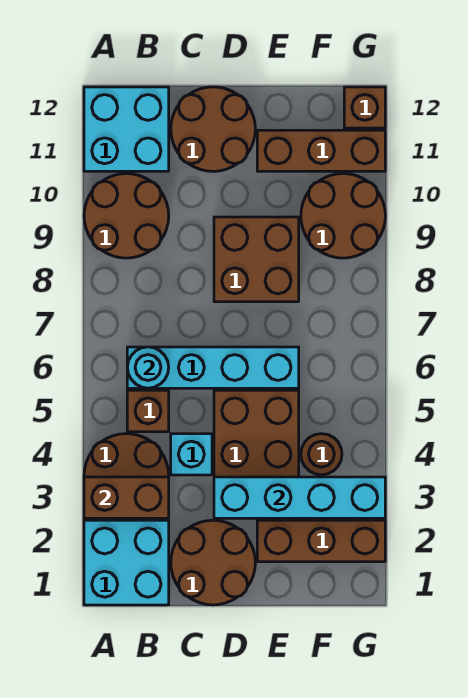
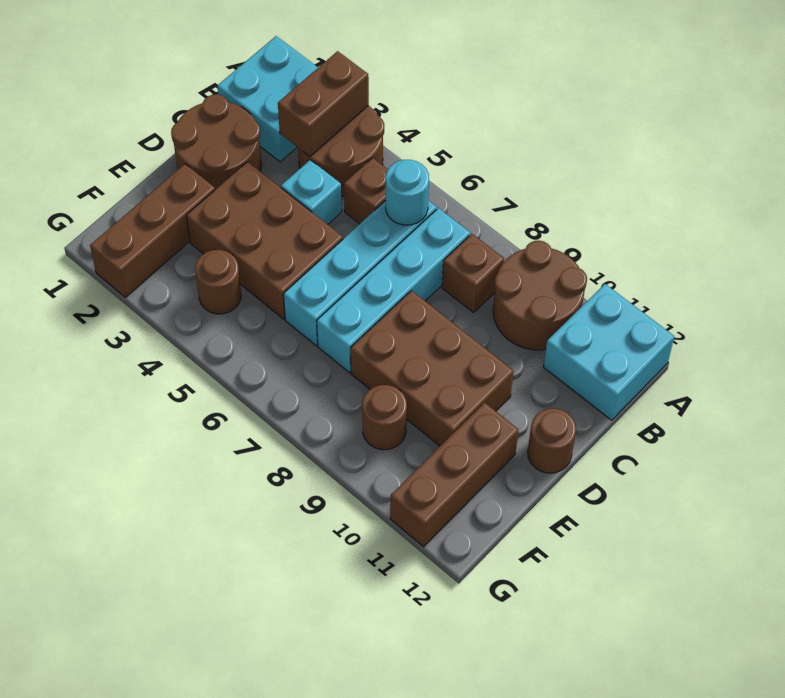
brown round brick C11:D12 level 1 -> brown round brick D12 level 1
cyan brick D3:G3 level 2 -> cyan brick B7:E7 level 1
brown brick D8:E9 level 1 -> brown brick D8:E10 level 1
brown round brick F9:G10 level 1 -> brown round brick F9 level 1
brown brick G12 level 1 -> brown brick B8 level 1

